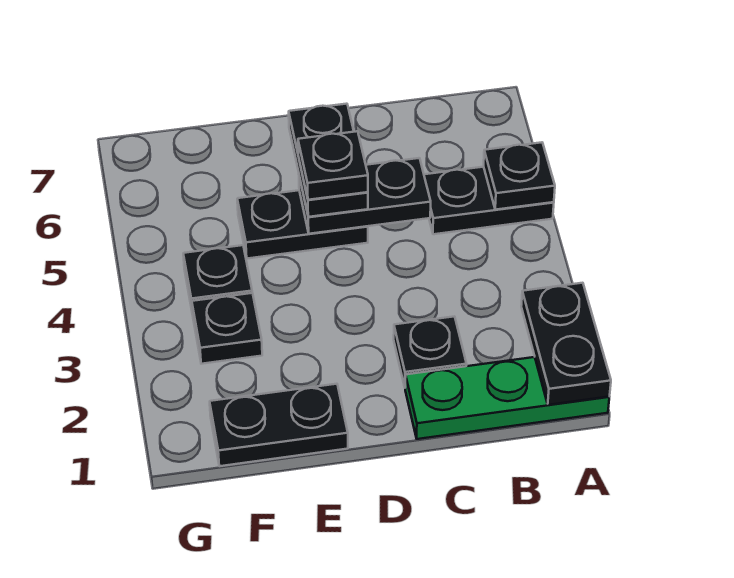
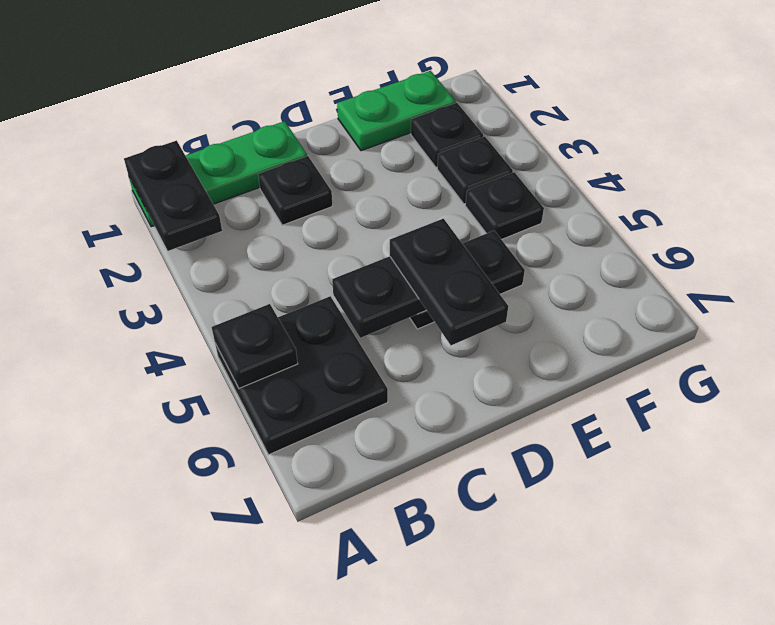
black plate A5:B5 level 1 -> black plate A5:B6 level 1
black plate D5 level 4 -> black plate F2 level 1
black plate E1:F1 level 1 -> green plate E1:F1 level 1

